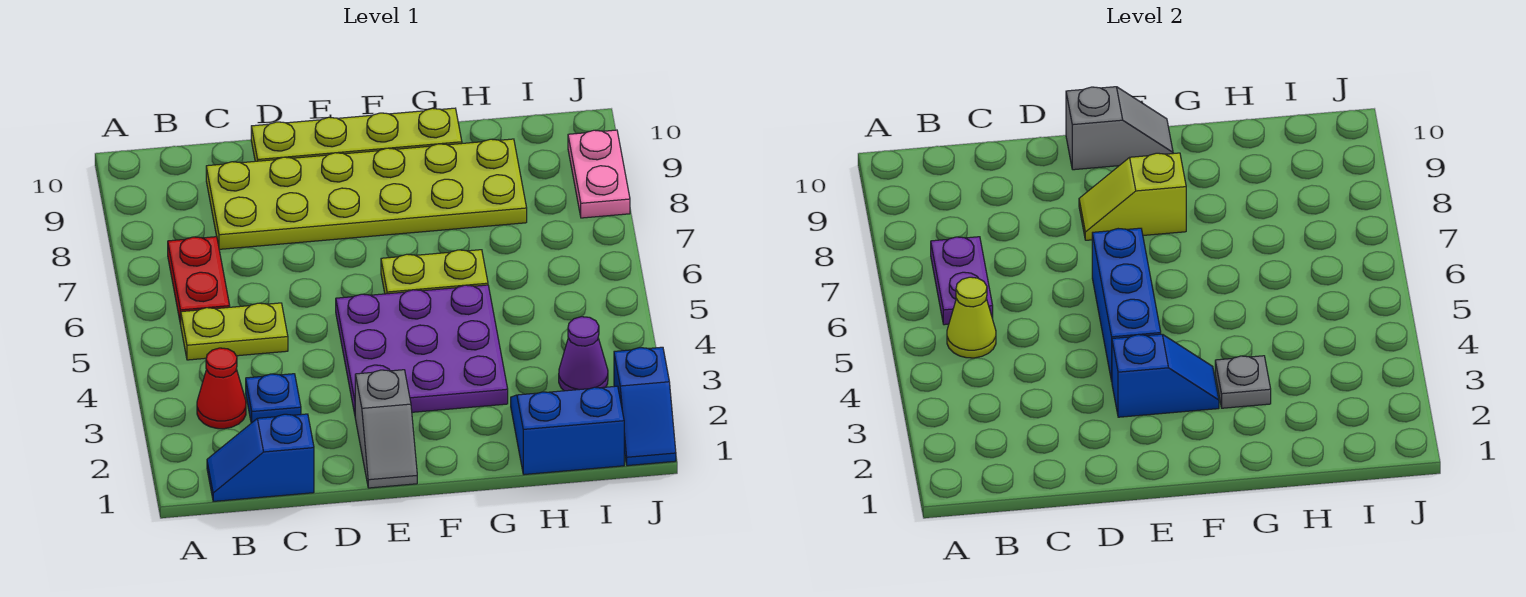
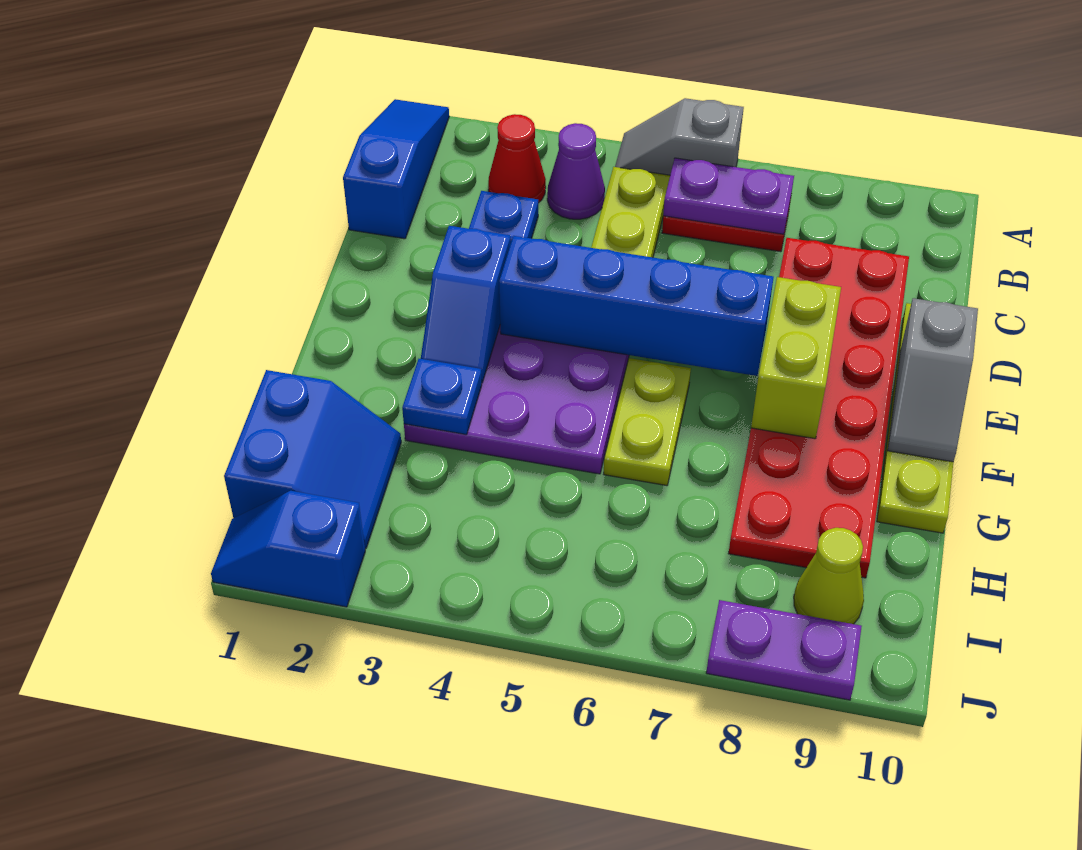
blue slope B1:C1 level 1 top C -> blue slope A1:C1 level 1 top C
lime cone B5 level 2 -> lime cone I9 level 1
lime plate C8:H9 level 1 -> red plate C8:H9 level 1
grey slope E1:E2 level 1 top 2 -> grey slope A5:A6 level 1 top 6
blue brick E4:E6 level 2 -> blue brick E4:E7 level 2
lime slope E8:F8 level 2 top F -> lime brick E8:F8 level 2
grey plate G3 level 2 -> blue plate G3 level 2
purple cone I3 level 1 -> purple cone B4 level 1
pink plate J8:J9 level 1 -> purple plate J8:J9 level 1

